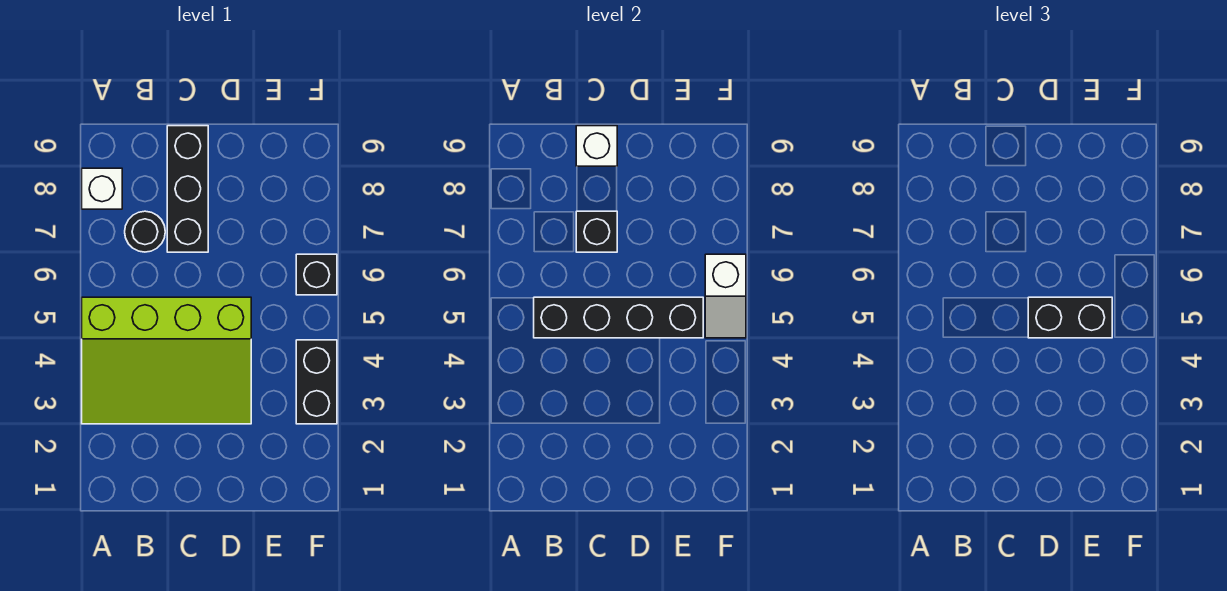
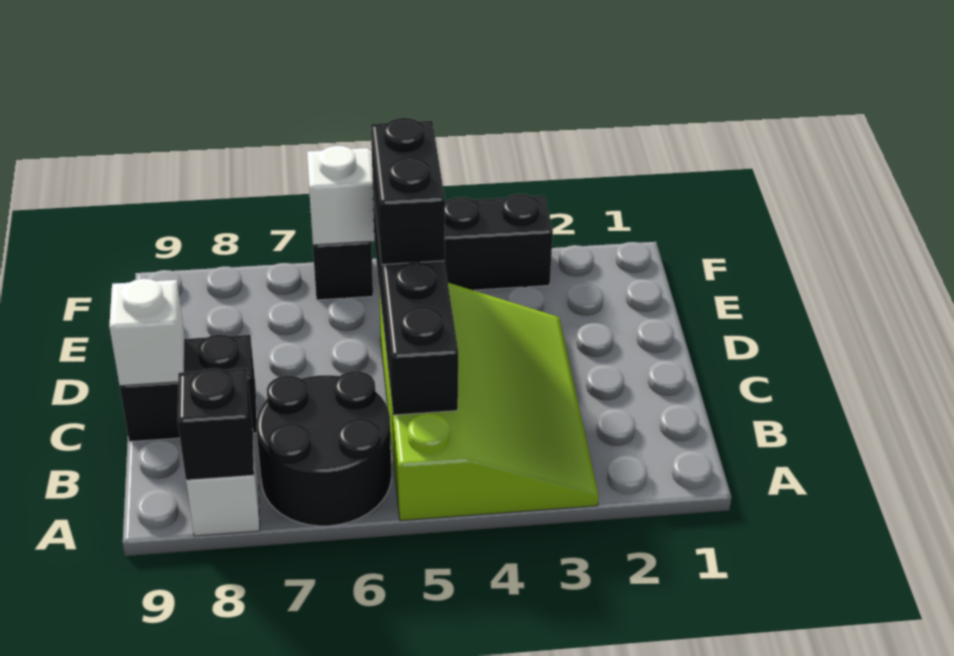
black round brick B7 level 1 -> black round brick A6:B7 level 1
black brick C7:C9 level 1 -> black brick C8:C9 level 1
black brick C7 level 2 -> black brick A8 level 2

